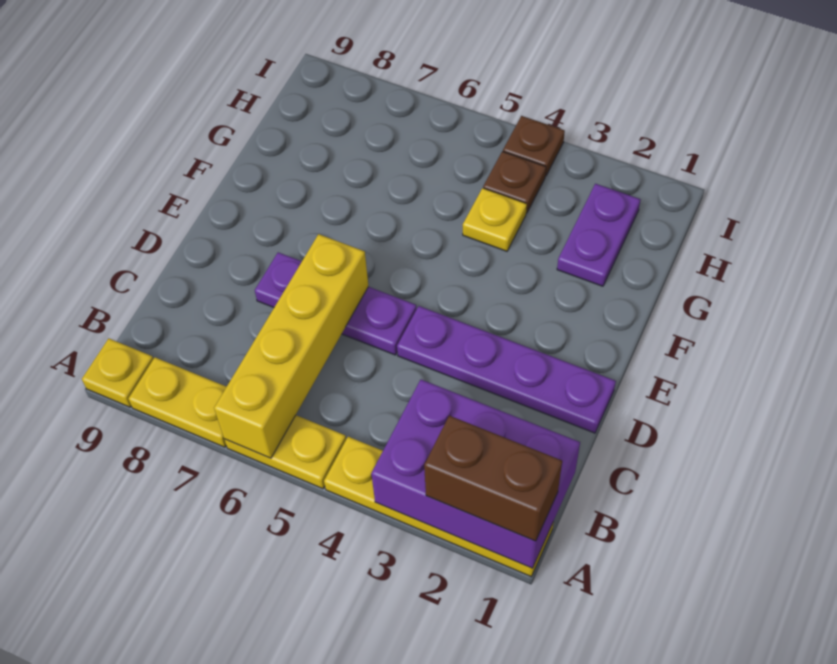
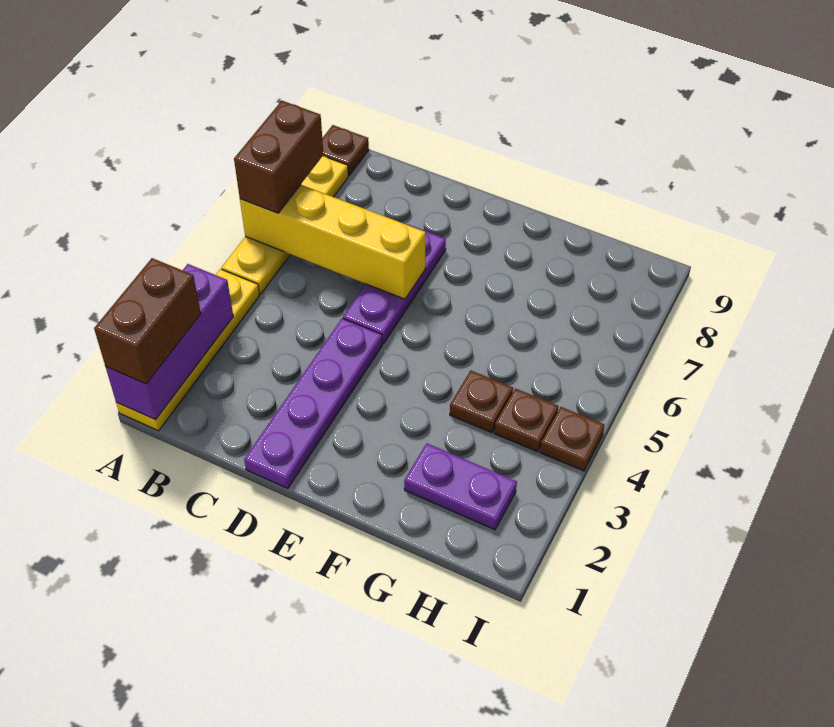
purple brick A1:B3 level 2 -> purple brick A1:A3 level 2
none -> brown brick A6:A7 level 3
yellow plate A9 level 1 -> brown plate A9 level 1
yellow plate G4 level 1 -> brown plate G4 level 1

